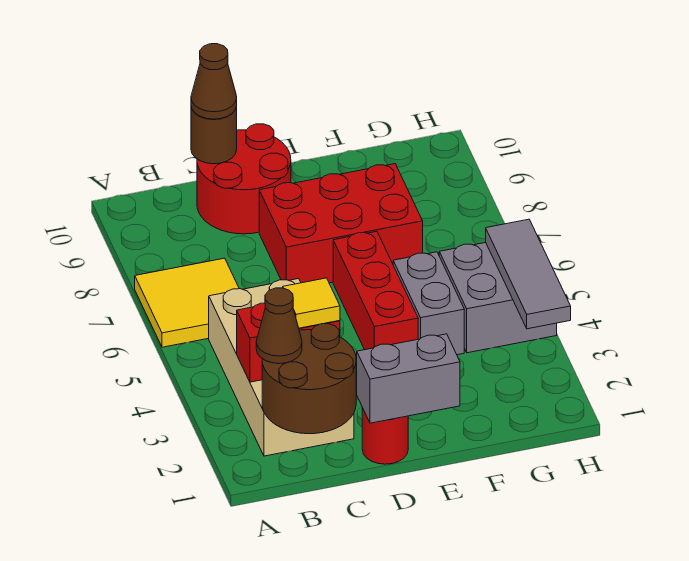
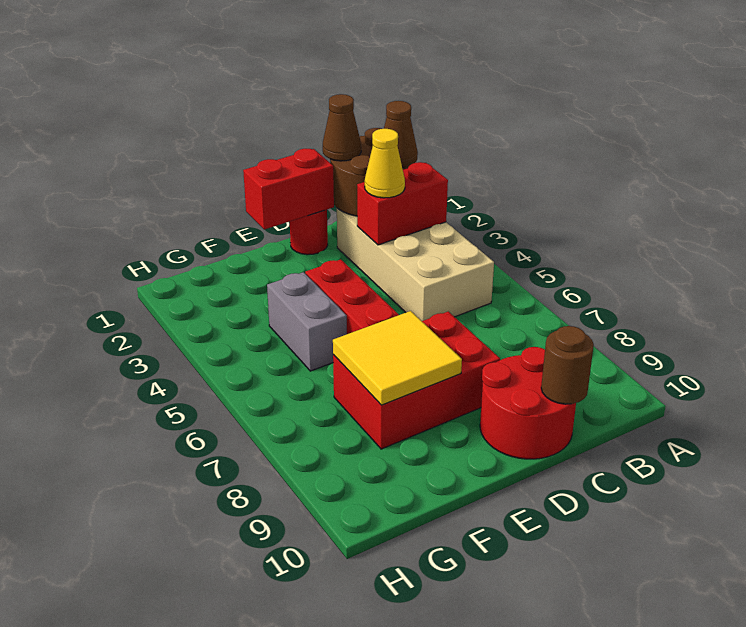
yellow tile A6:B7 level 1 -> yellow tile E7:F8 level 2
yellow tile C3 level 3 -> yellow cone C3 level 3
brown cone C10 level 3 -> brown cone C1 level 3
grey brick D1:E1 level 2 -> red brick D1:E1 level 2
grey brick G4:H5 level 1 -> none
grey tile H3:H5 level 2 -> none

